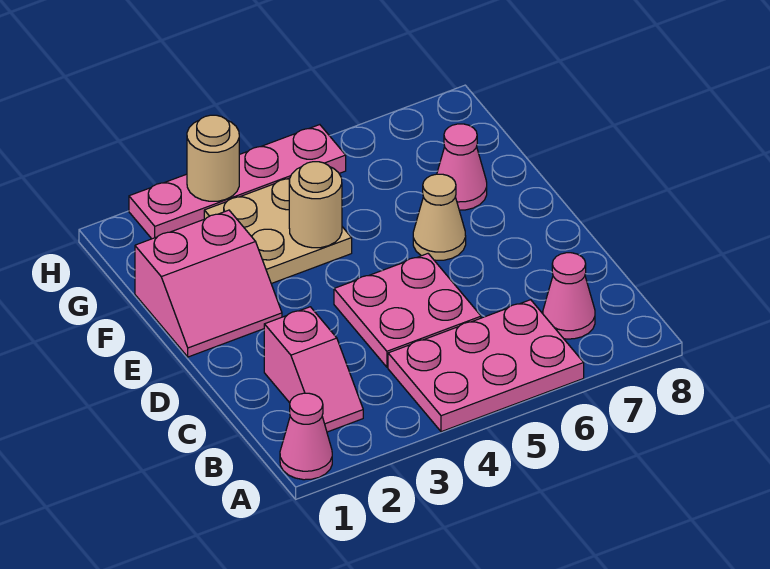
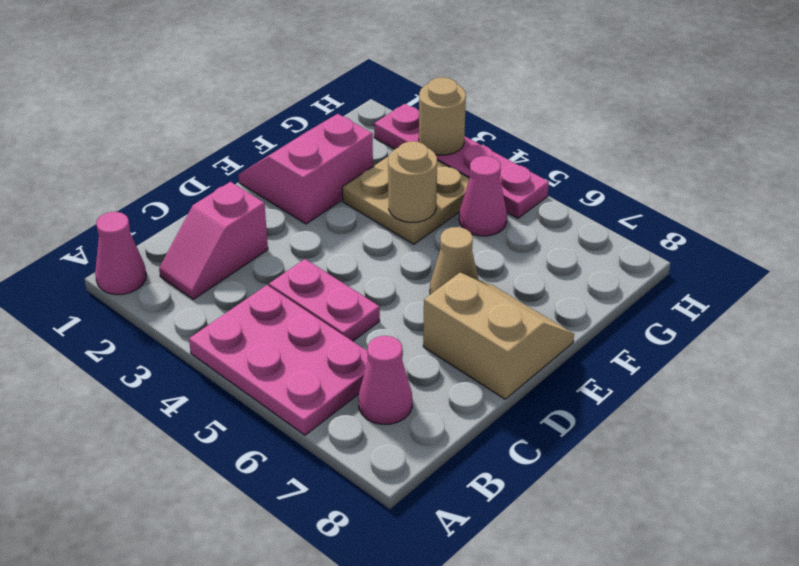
pink plate C4:D5 level 1 -> pink plate C4:C5 level 1
none -> tan slope D7:E8 level 1 top D
pink slope E1:F2 level 1 top F -> pink slope E1:F2 level 1 top 2
pink cone F7 level 1 -> pink cone G5 level 1

